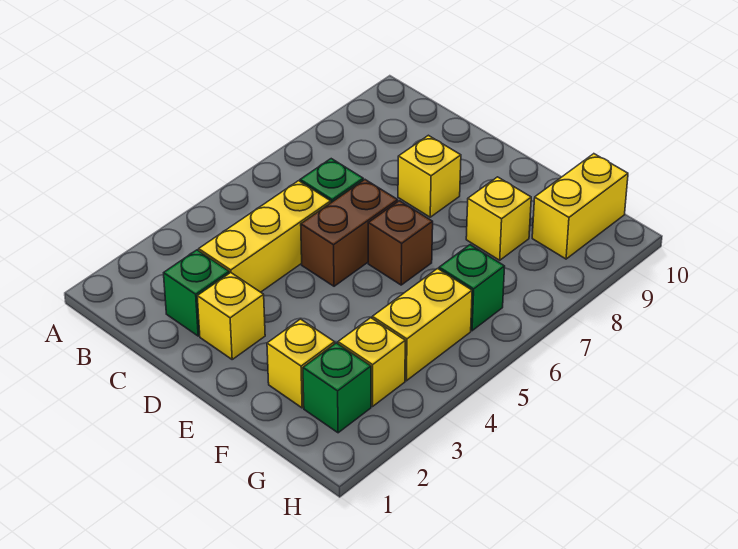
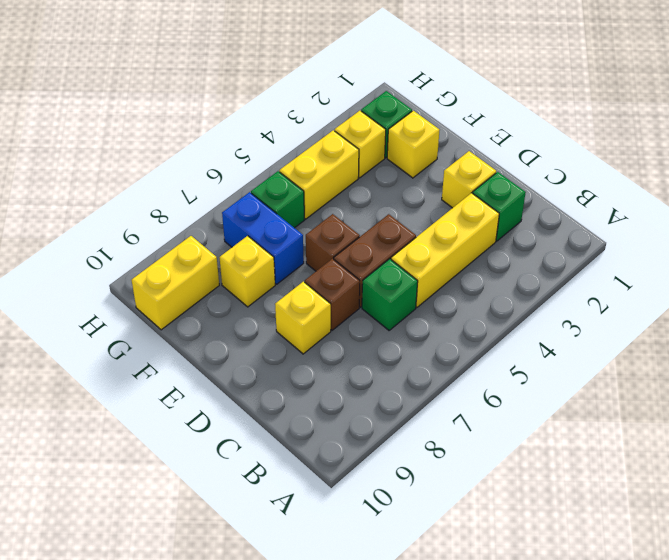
none -> brown brick D7 level 1
none -> blue brick F7:G7 level 1

